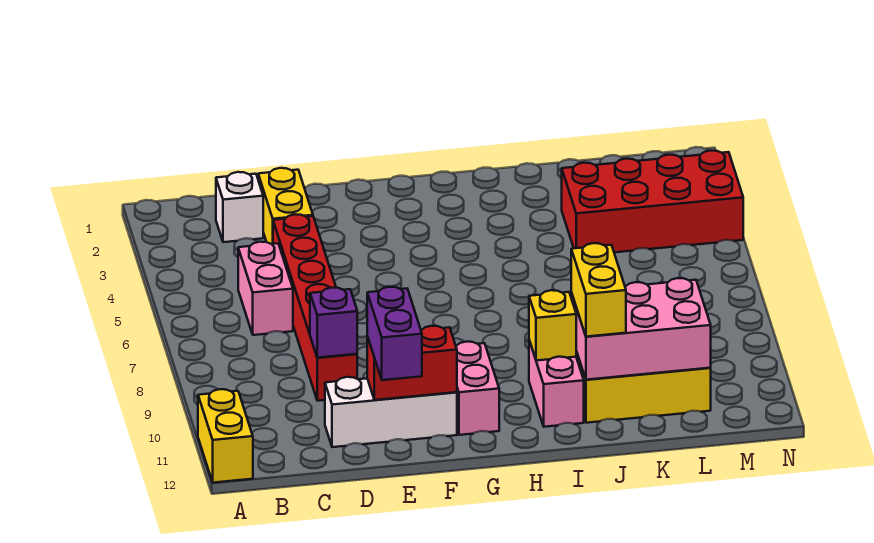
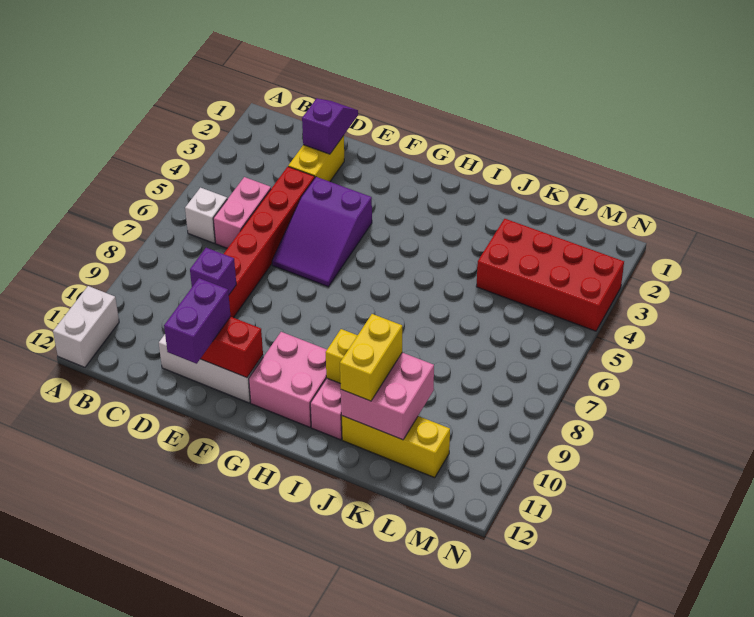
yellow brick A11:A12 level 1 -> white brick A11:A12 level 1
white brick C2 level 1 -> white brick B6 level 1
none -> purple slope D1:D2 level 2 top 2
none -> purple slope E4:F6 level 1 top 4
pink brick G10:G11 level 1 -> pink brick G10:H11 level 1
pink brick J10:L11 level 2 -> pink brick J10:K11 level 2

